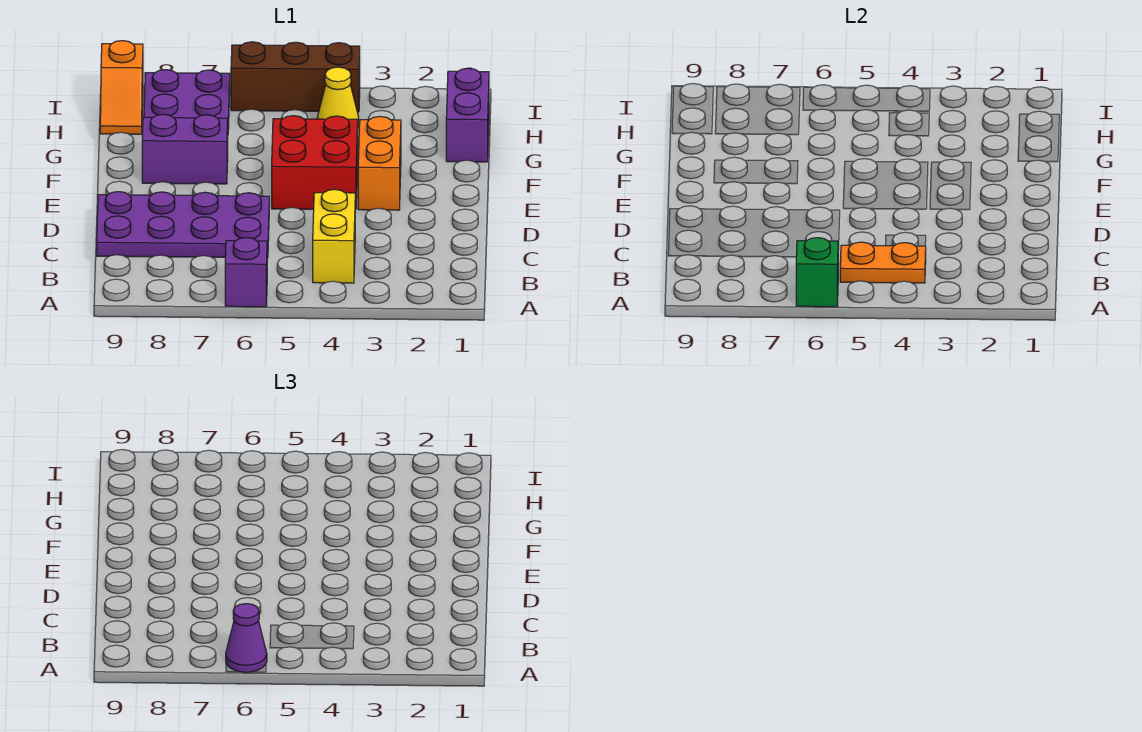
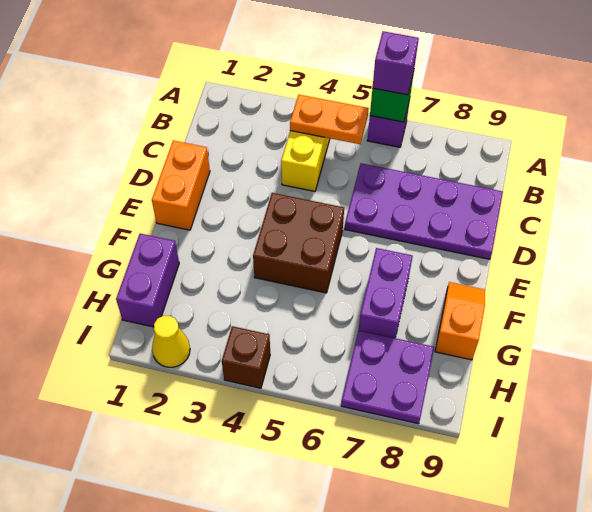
purple cone A6 level 3 -> purple brick A6 level 3
orange brick E3:F3 level 1 -> orange brick D1:E1 level 1
red brick E4:F5 level 1 -> brown brick E4:F5 level 1
purple brick F7:F8 level 1 -> purple brick F7:G7 level 1
yellow cone H4 level 1 -> yellow cone I2 level 1
orange slope H9:I9 level 1 top I -> orange slope F9:G9 level 1 top G
brown brick I4:I6 level 1 -> brown brick I4 level 1

